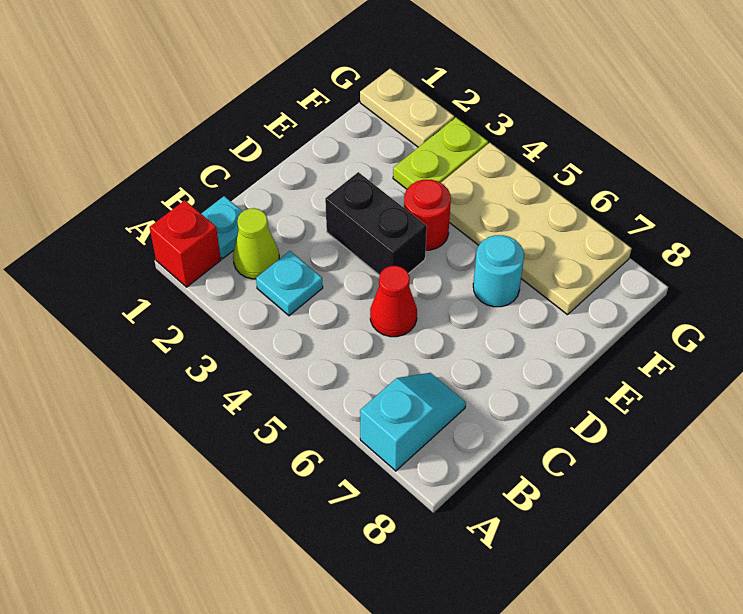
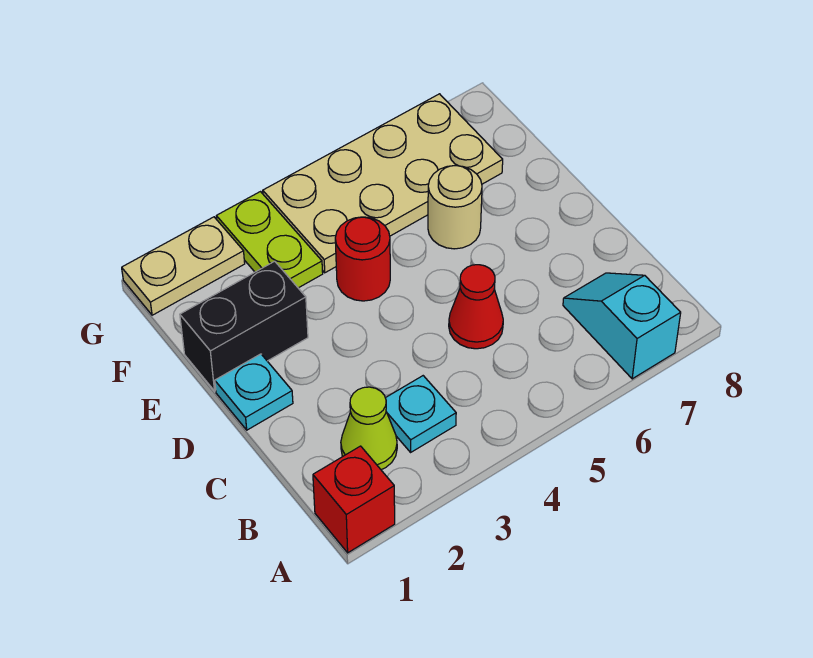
cyan plate B1 level 1 -> cyan plate D1 level 1
black brick D3:D4 level 1 -> black brick E1:E2 level 1
cyan round brick E6 level 1 -> tan round brick E6 level 1

